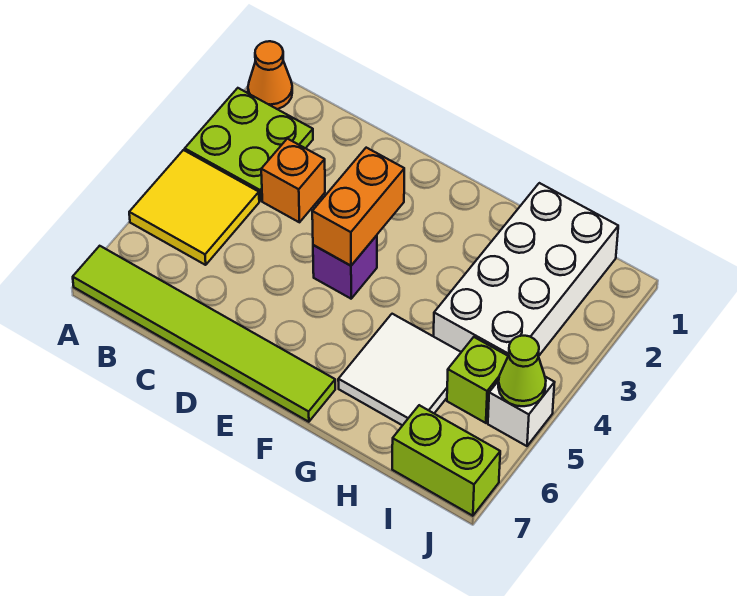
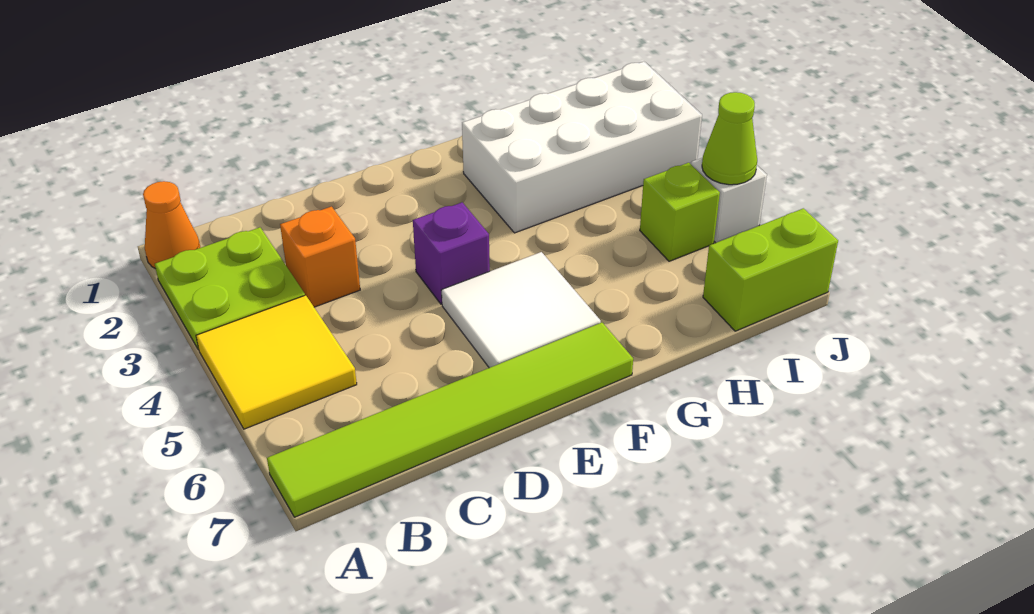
orange brick E3:E4 level 2 -> none
white tile G5:H6 level 1 -> white tile E5:F6 level 1
white brick H1:I4 level 1 -> white brick G2:J3 level 1

